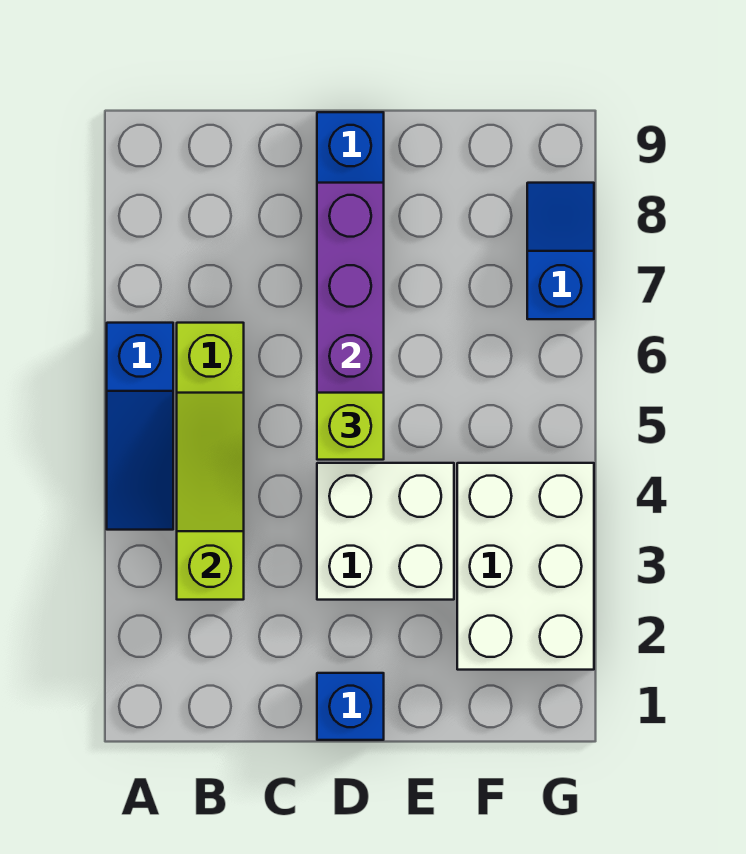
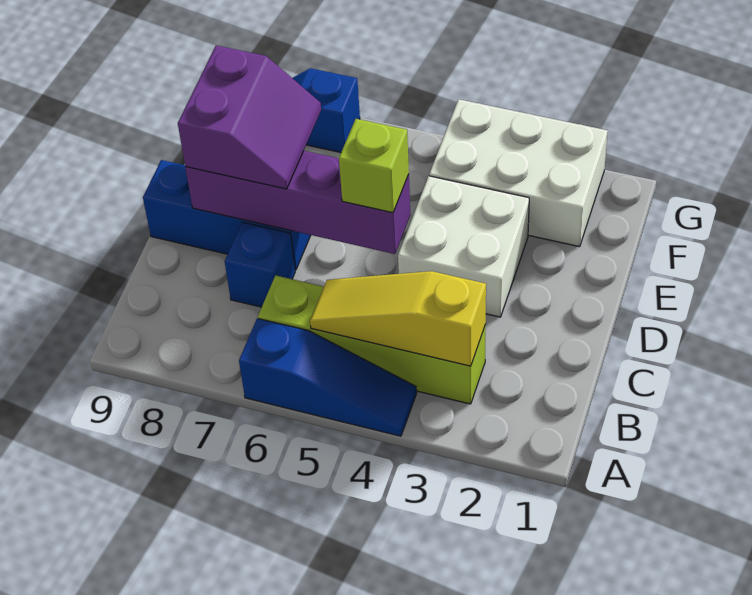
lime slope B3:B5 level 2 top 3 -> yellow slope B3:B5 level 2 top 3
blue brick D1 level 1 -> blue brick C7 level 1
none -> purple slope D7:E8 level 3 top 8

